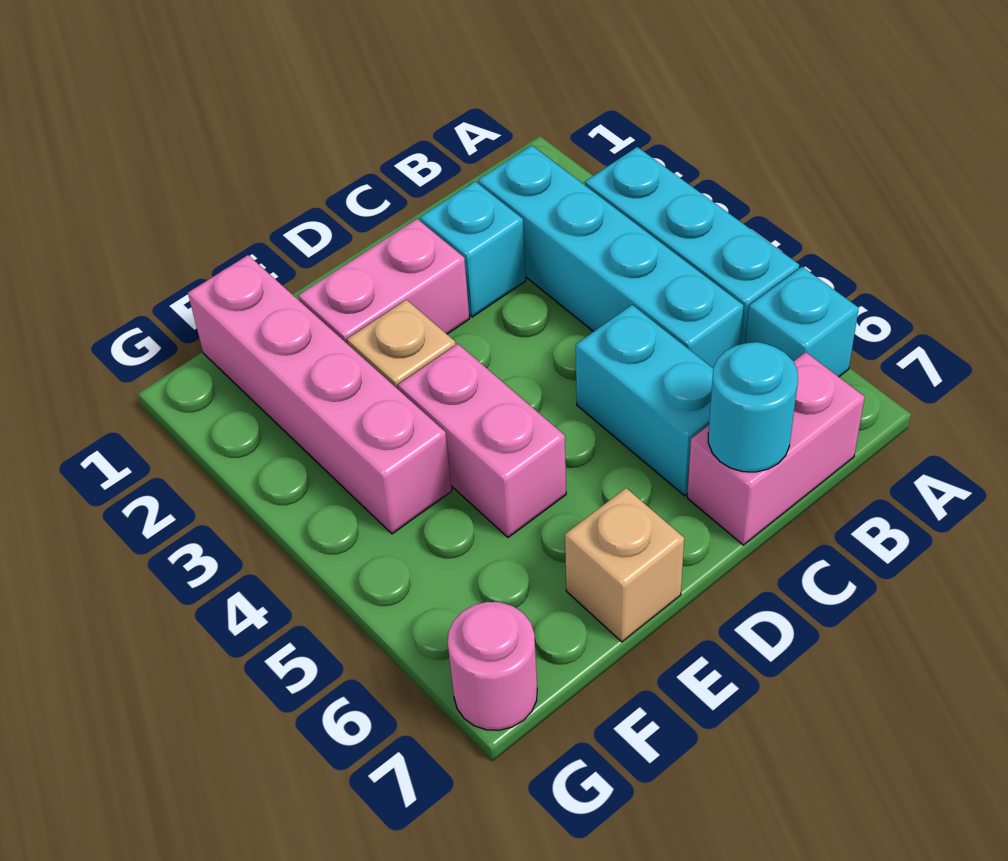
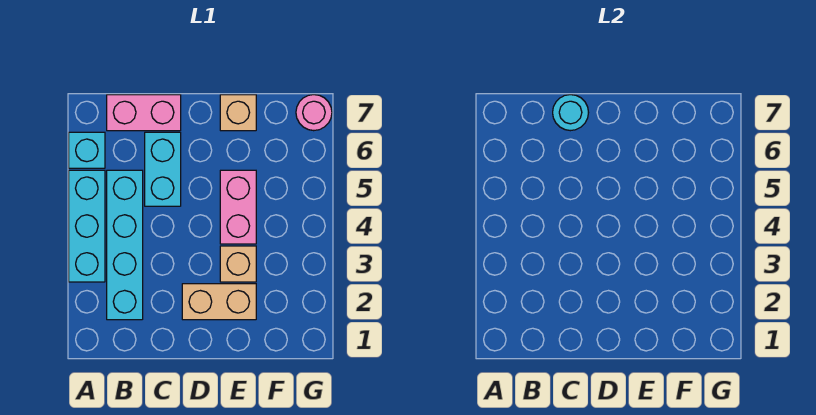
cyan brick C2 level 1 -> none
pink brick D2:E2 level 1 -> tan brick D2:E2 level 1
pink brick F1:F4 level 1 -> none

